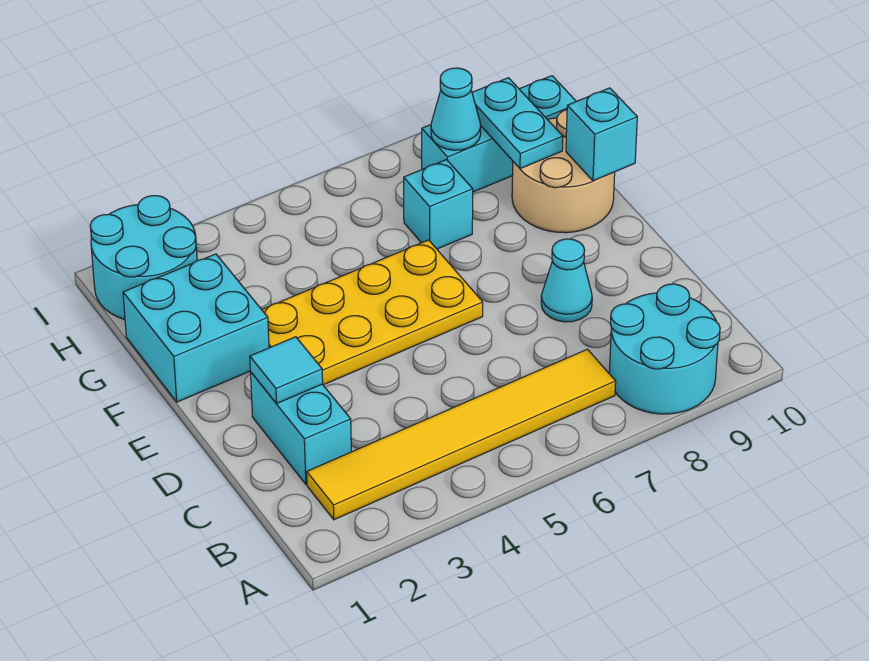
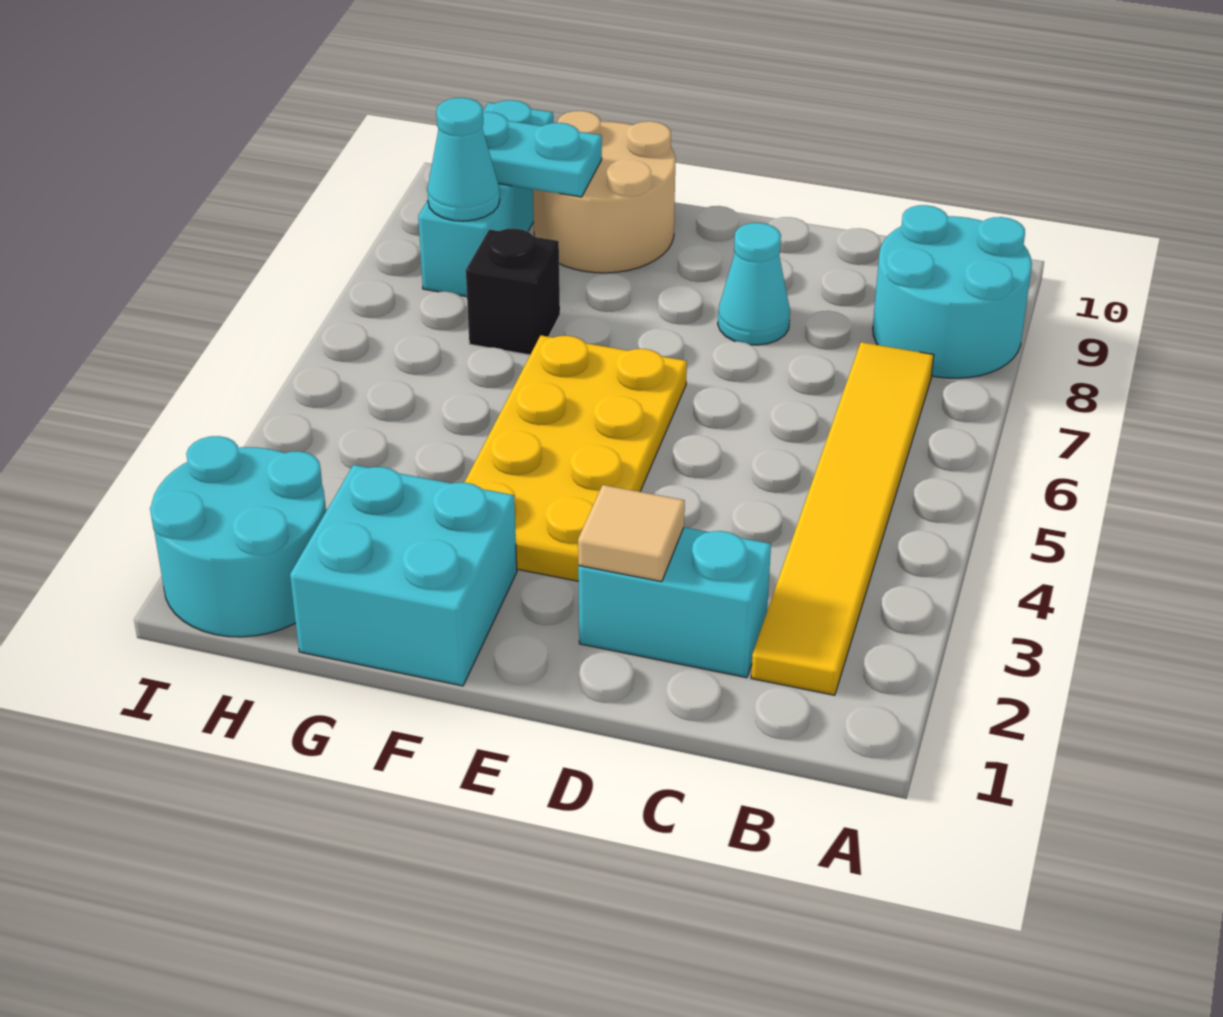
cyan tile D2 level 2 -> tan tile D2 level 2
cyan brick F10 level 2 -> none
cyan brick G7 level 1 -> black brick G7 level 1

